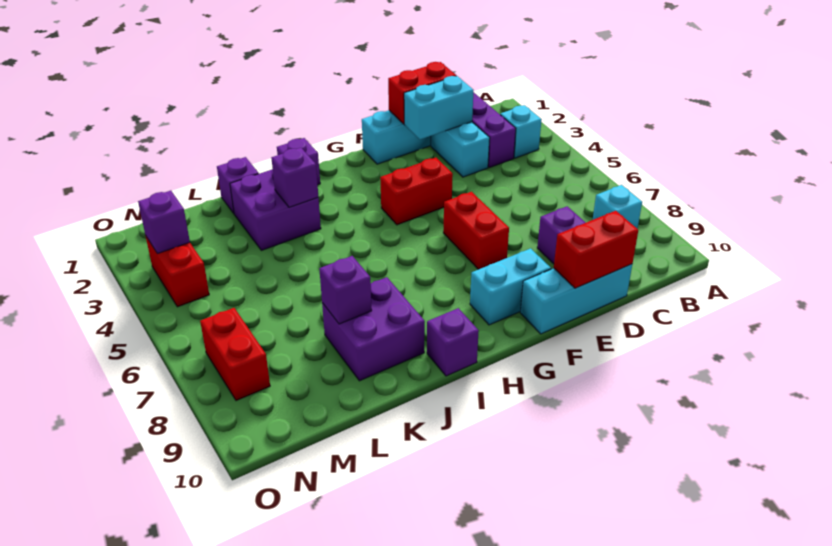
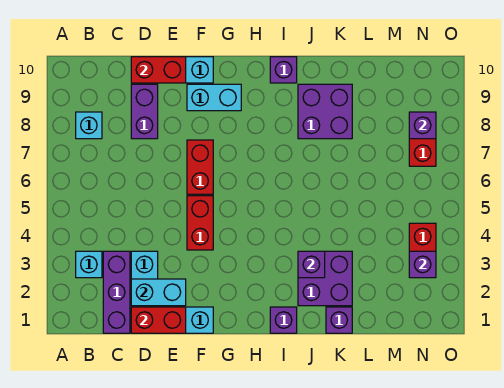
red brick F4:G4 level 1 -> red brick F4:F5 level 1
purple brick K8 level 2 -> purple brick N8 level 2

